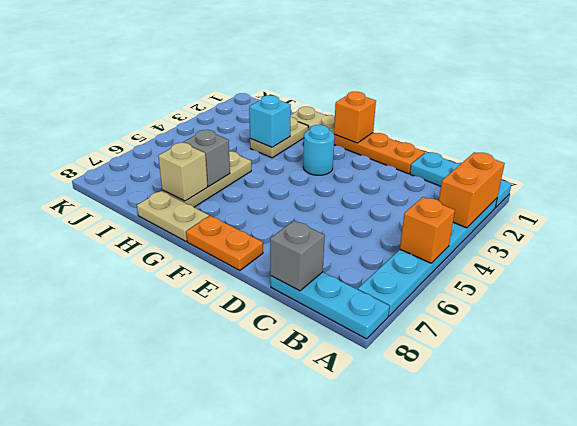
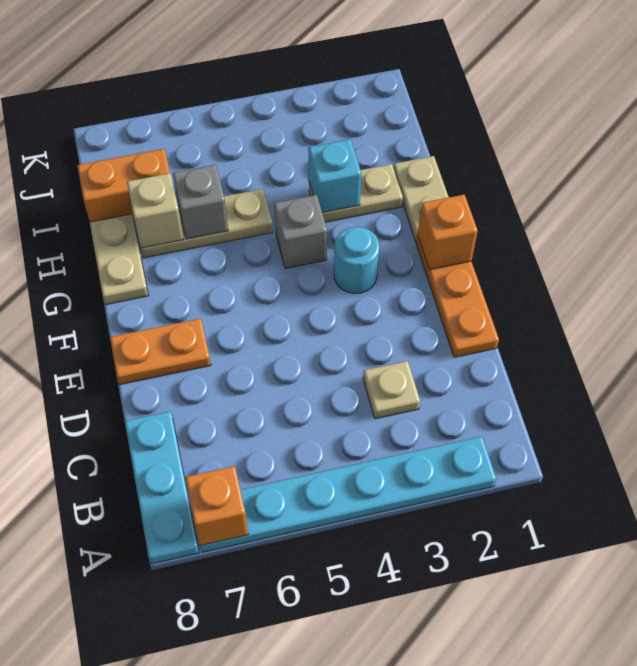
cyan plate A1:C1 level 1 -> none
orange brick A2:A3 level 2 -> orange brick I7:I8 level 1
orange brick A5 level 2 -> orange brick A7 level 2
none -> tan plate C3 level 1
grey brick C8 level 2 -> grey brick G4 level 1
orange plate E8:F8 level 1 -> orange plate E7:E8 level 1

